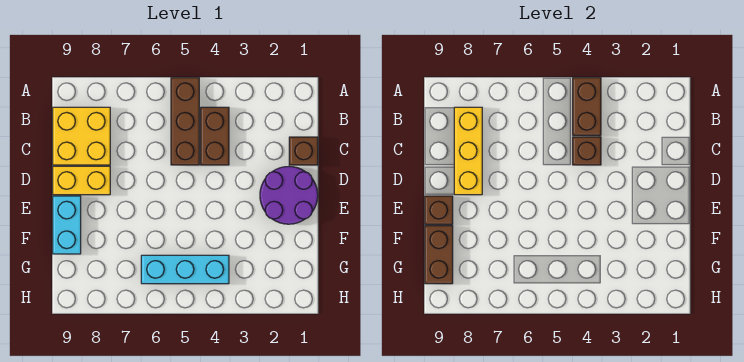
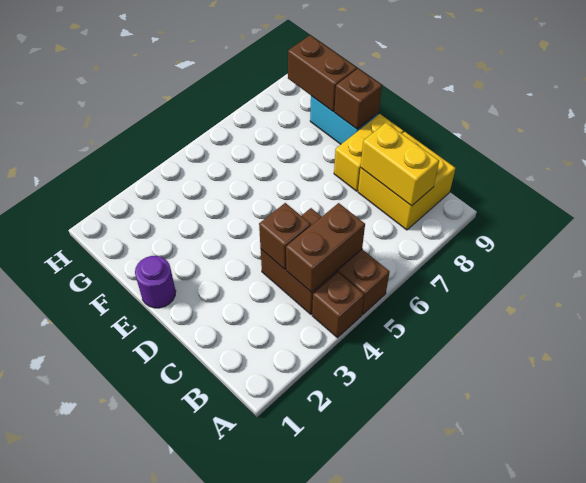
brown brick A4:B4 level 2 -> brown brick B4:B5 level 2
yellow brick B8:D8 level 2 -> yellow brick B8:C8 level 2
brown brick C1 level 1 -> brown brick A4 level 1
purple round brick D1:E2 level 1 -> purple round brick E1 level 1
cyan brick G4:G6 level 1 -> none

